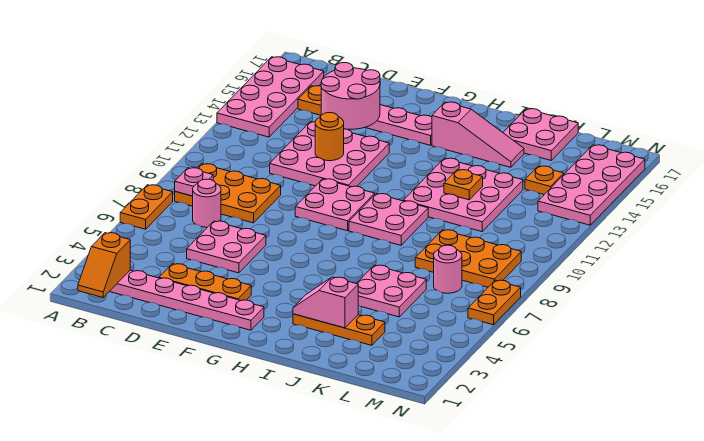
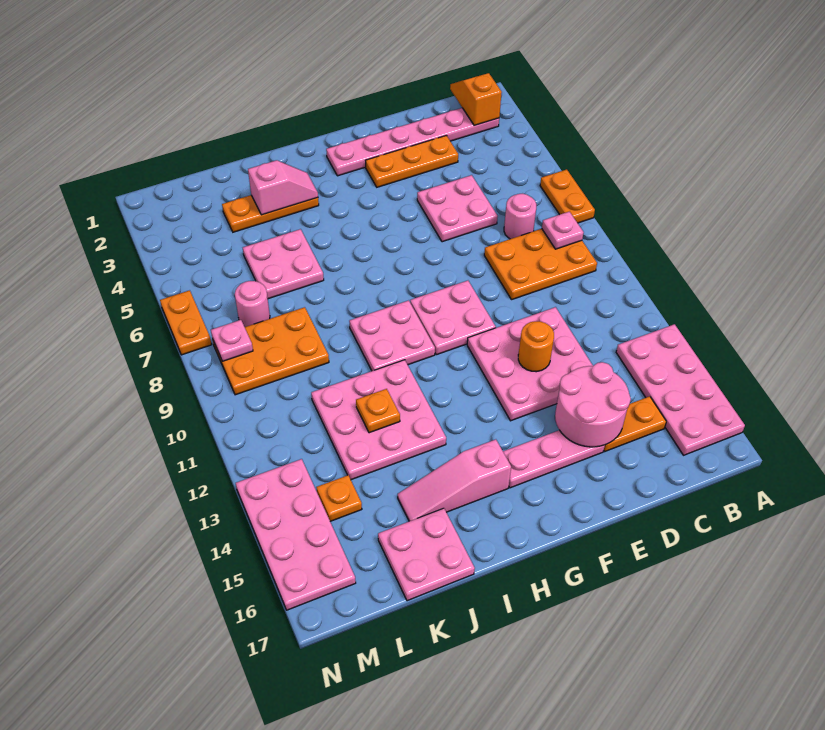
none -> pink plate M8 level 2

